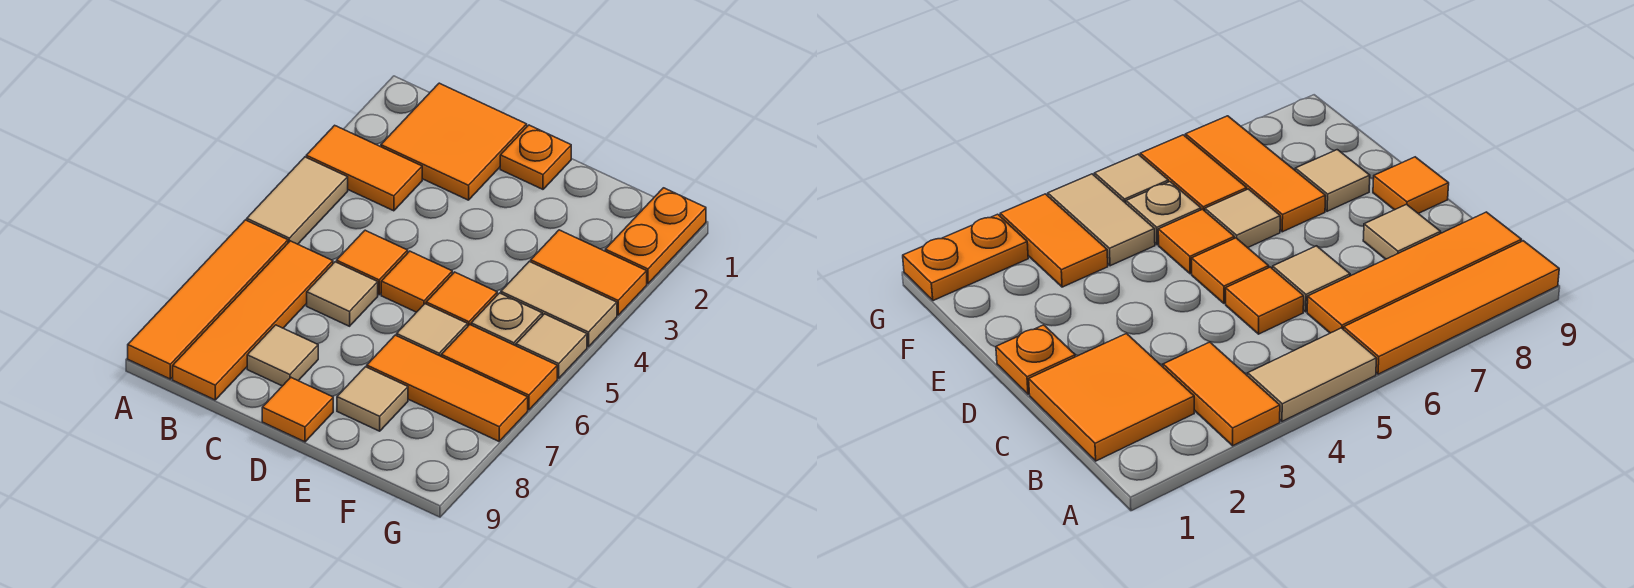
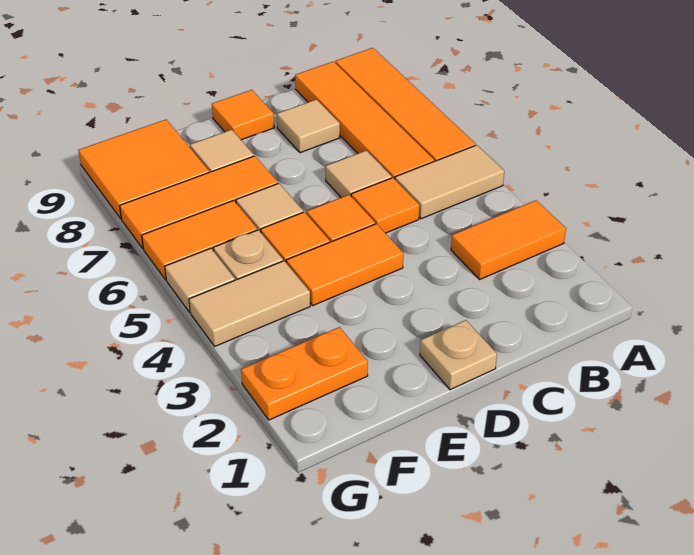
tan tile A4:A5 level 1 -> tan tile A5:B5 level 1
orange tile B1:C2 level 1 -> orange tile F8:G9 level 1
orange plate D1 level 1 -> tan plate D1 level 1
orange tile F3:G3 level 1 -> orange tile D4:E4 level 1
orange plate G1:G2 level 1 -> orange plate F2:G2 level 1

